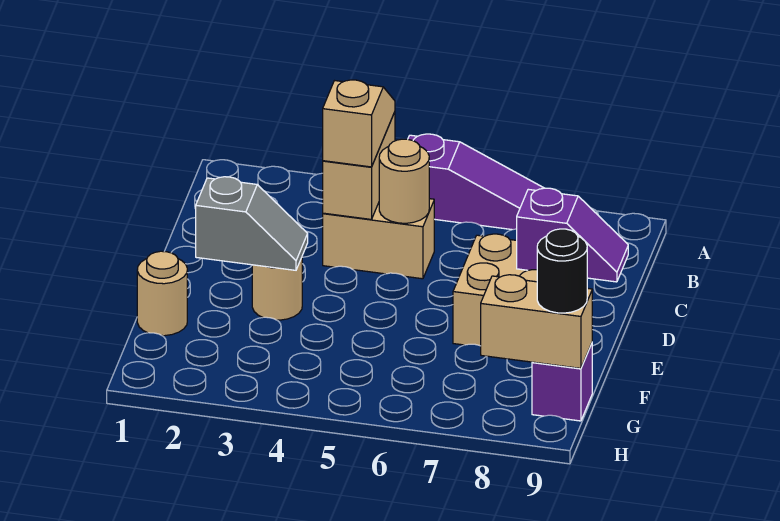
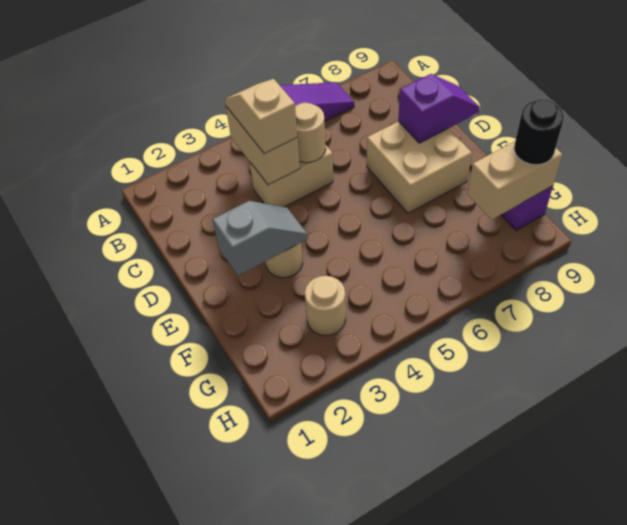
tan round brick F1 level 1 -> tan round brick G3 level 1

